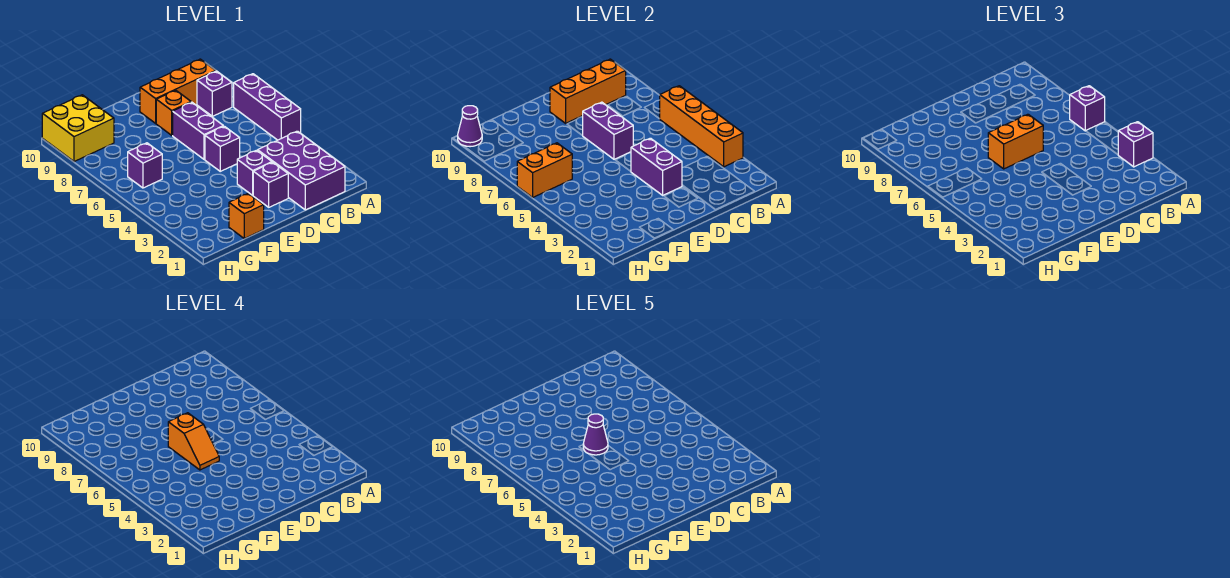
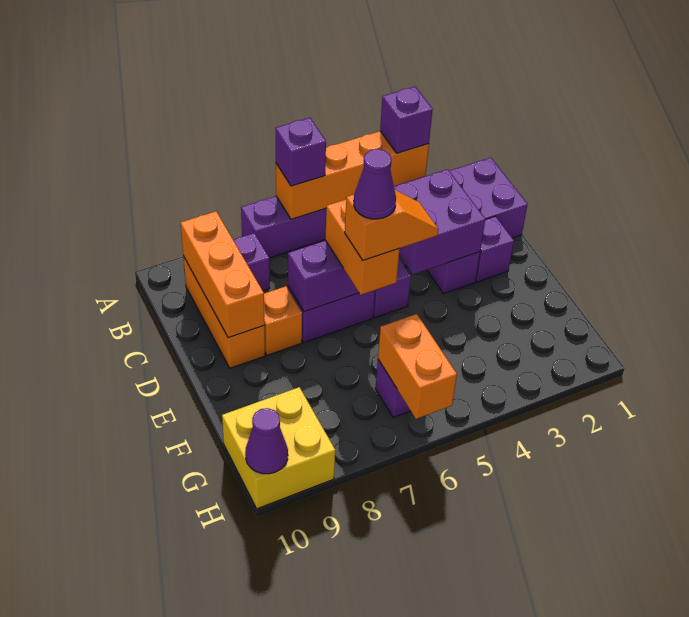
purple brick D3:D4 level 2 -> purple brick C3:D4 level 2
orange brick F1 level 1 -> none

